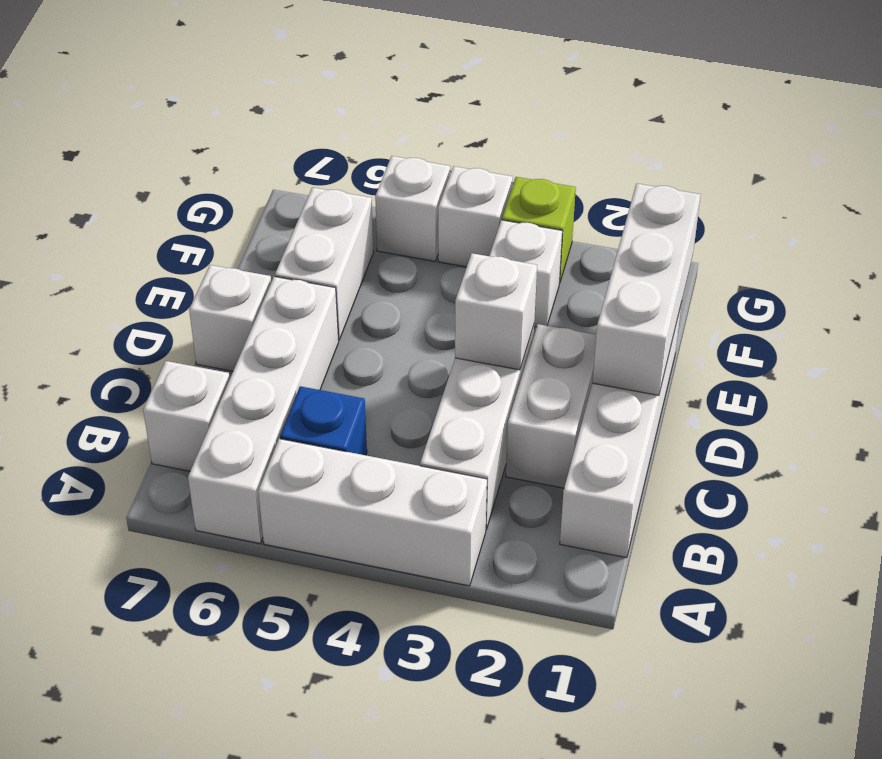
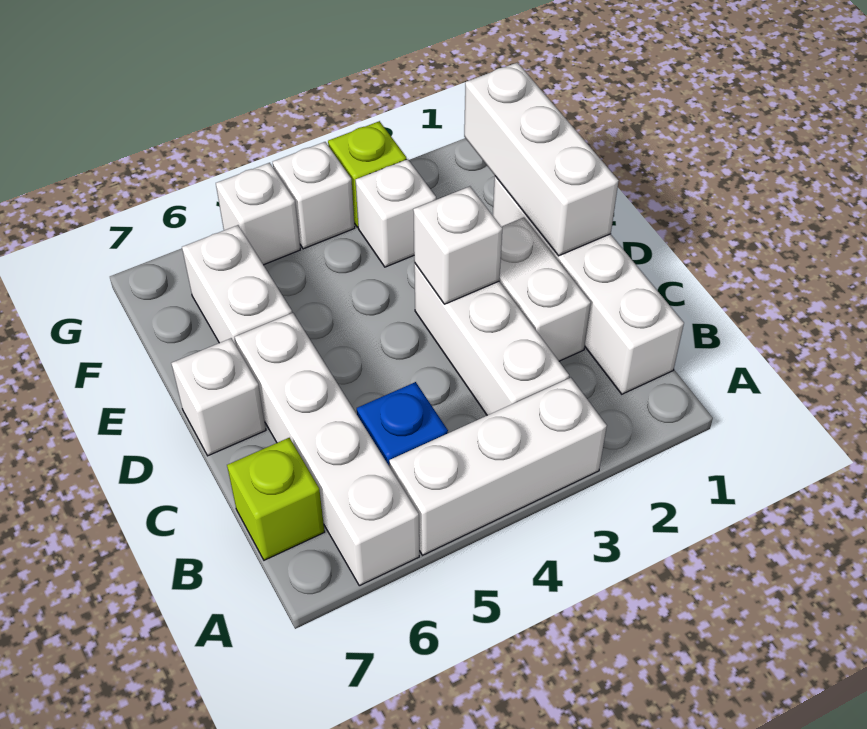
white brick B7 level 1 -> lime brick B7 level 1

